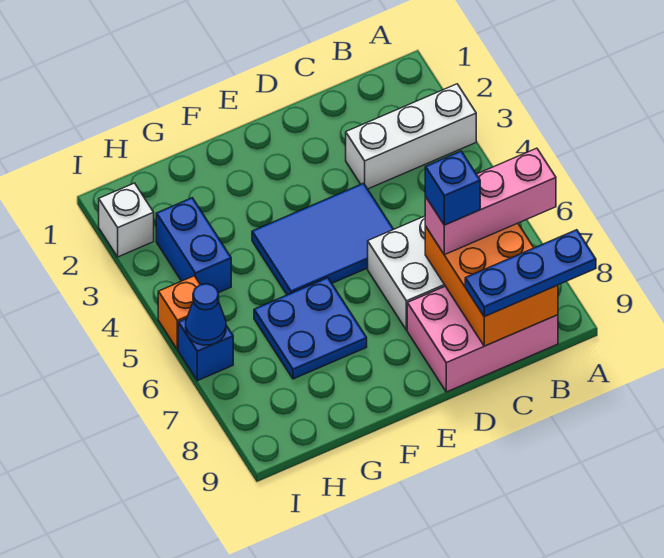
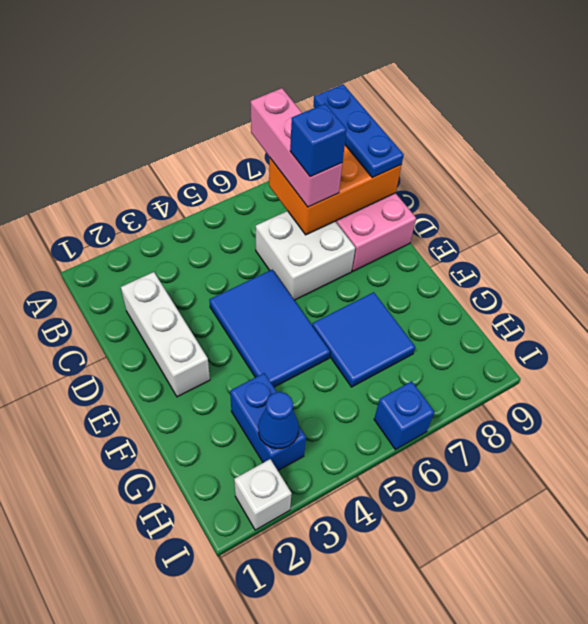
white brick A3:C3 level 1 -> white brick C2:E2 level 1
blue plate F6:G7 level 1 -> blue tile F6:G7 level 1
blue brick H3:H4 level 1 -> blue brick G3:H3 level 1
orange brick I5 level 1 -> none
blue cone I6 level 2 -> blue cone H3 level 2

